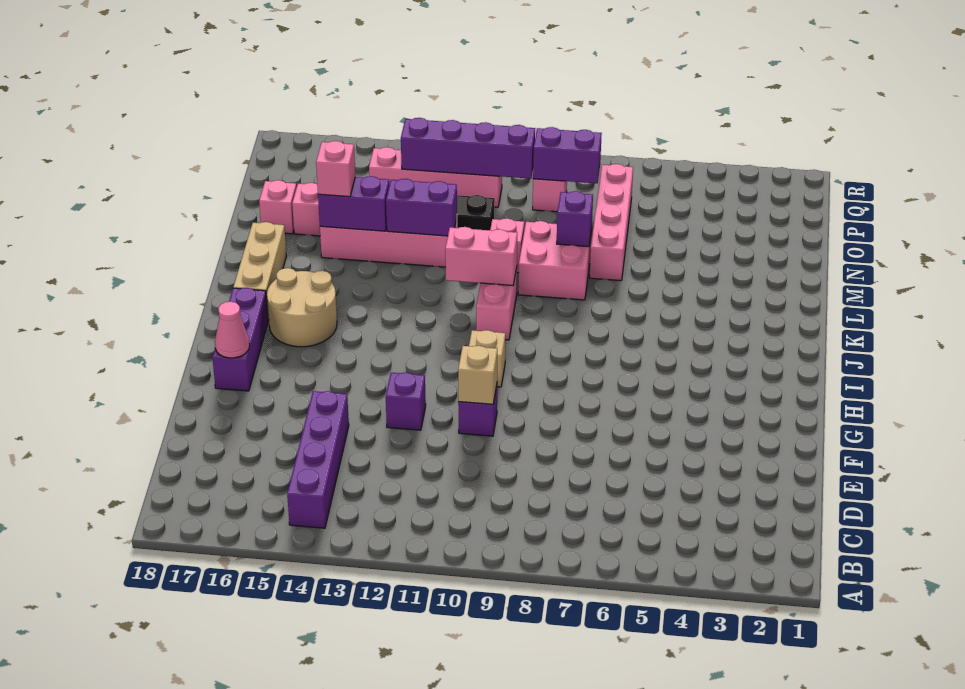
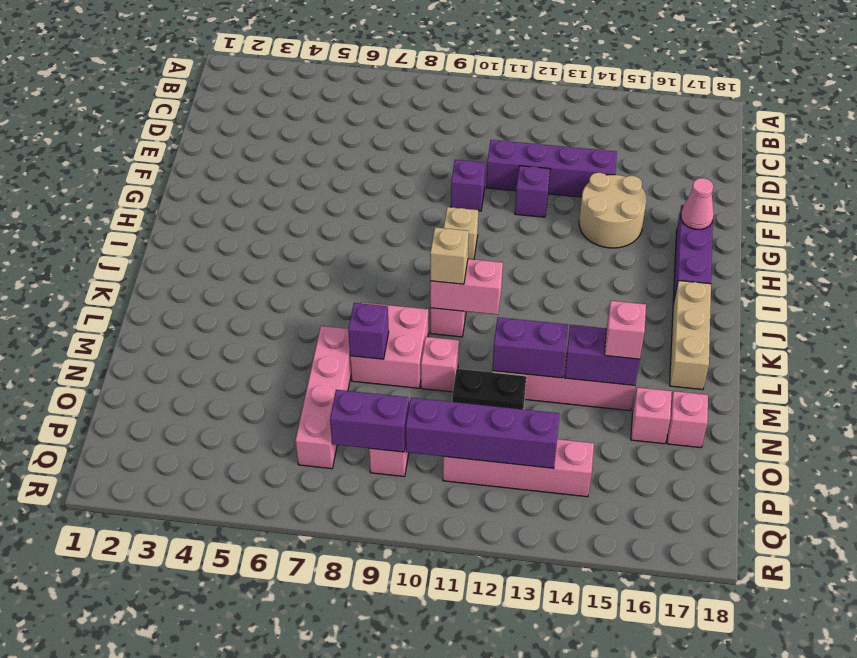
purple brick B14:E14 level 1 -> purple brick E11:E14 level 1
tan brick F10 level 2 -> tan brick K10 level 3
tan round brick I15:J16 level 1 -> tan round brick F14:G15 level 1

